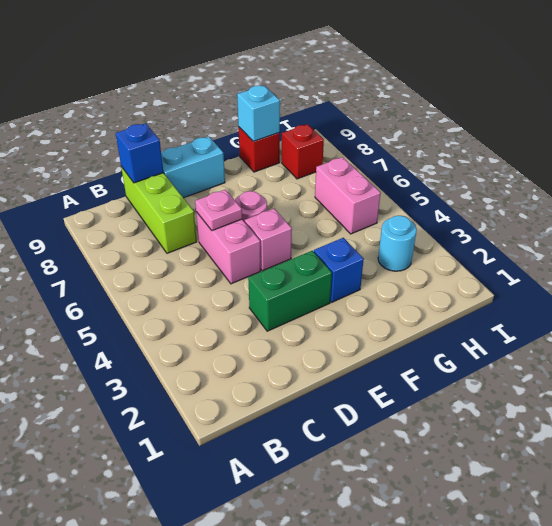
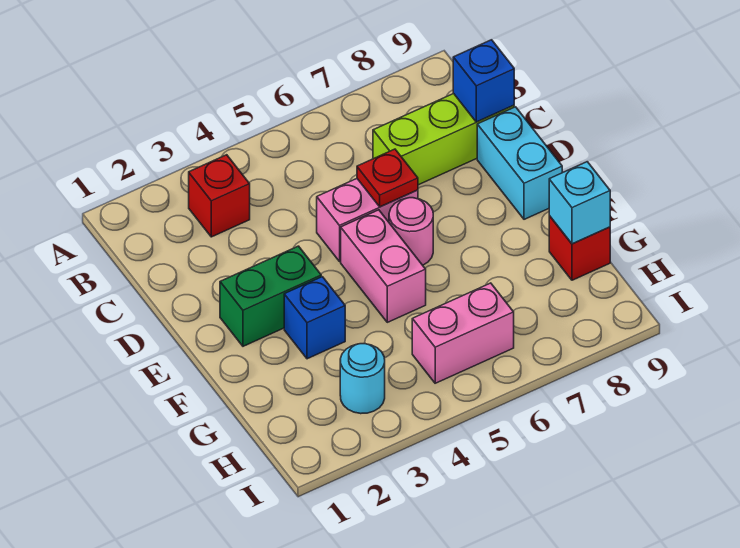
green brick D3:E3 level 1 -> green brick E2:E3 level 1
pink plate D6 level 2 -> red plate D6 level 2
pink brick E5 level 1 -> pink brick E5:F5 level 1
red brick H8 level 1 -> red brick B3 level 1

